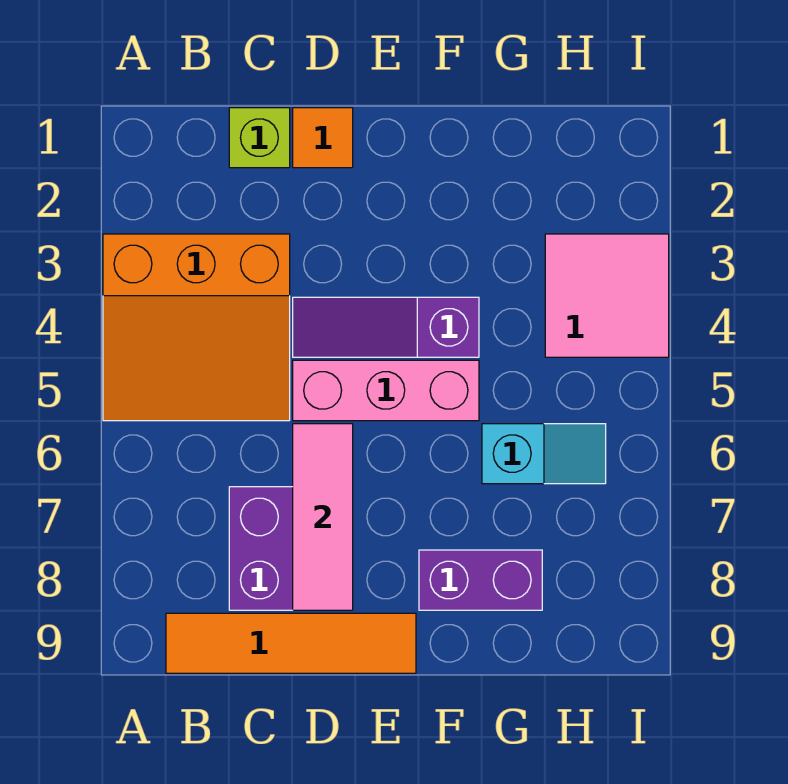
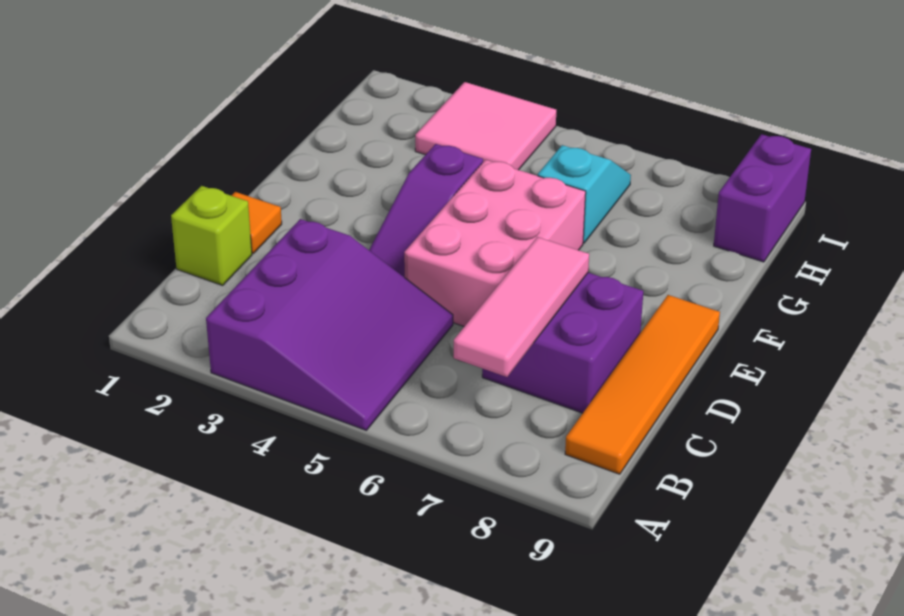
orange slope A3:C5 level 1 top 3 -> purple slope A3:C5 level 1 top 3
pink brick D5:F5 level 1 -> pink brick D5:F6 level 1
pink tile D6:D8 level 2 -> pink tile B7:D7 level 2
purple brick F8:G8 level 1 -> purple brick H9:I9 level 1

